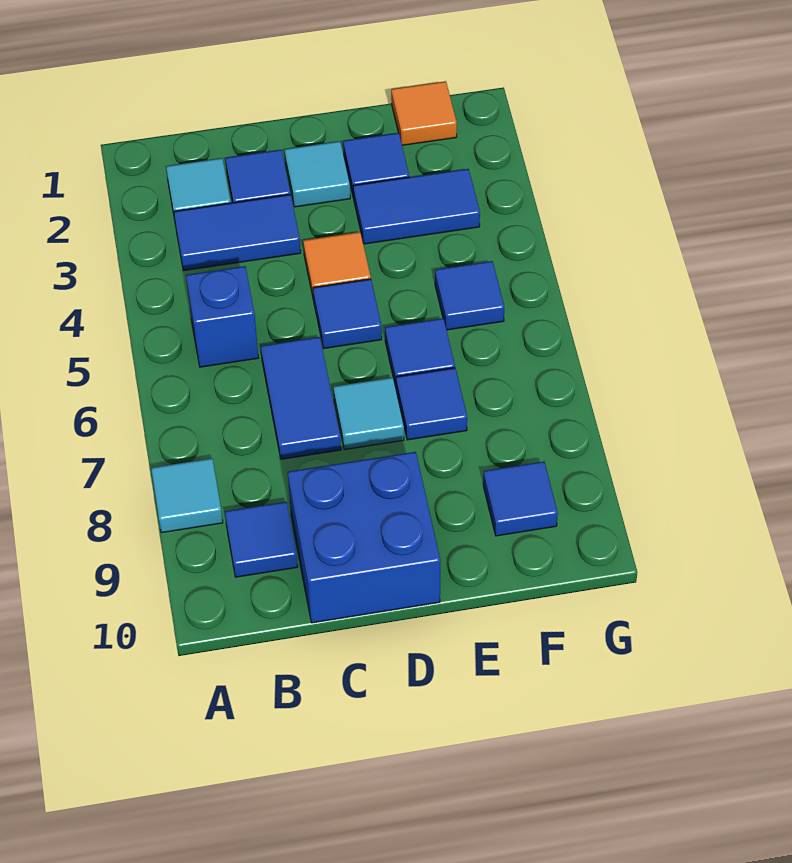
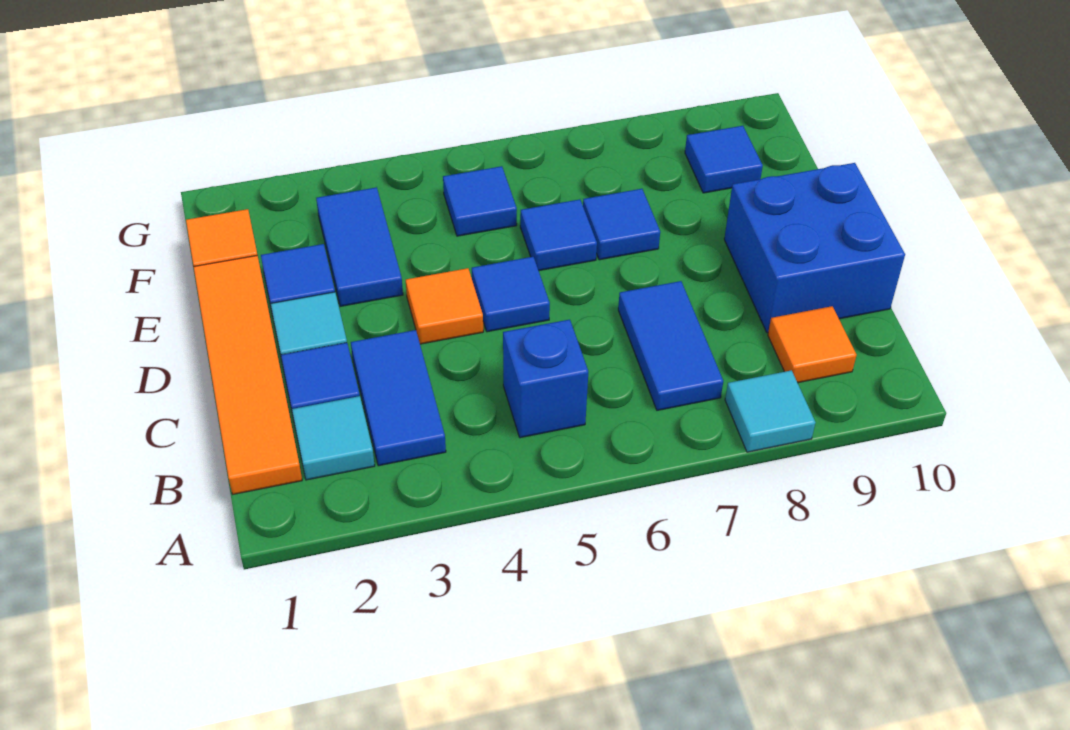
none -> orange tile B1:E1 level 1
blue tile B9 level 1 -> orange tile B9 level 1
blue tile C6:C7 level 1 -> blue tile B7:C7 level 1
cyan tile D7 level 1 -> none

